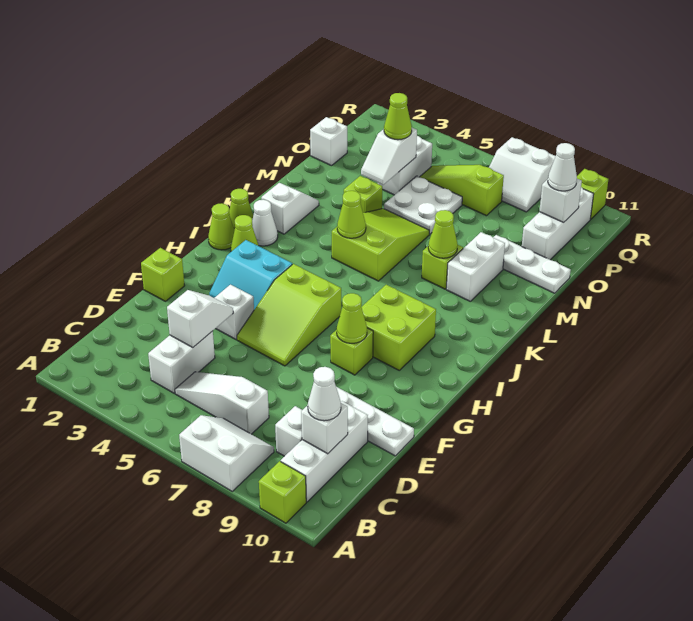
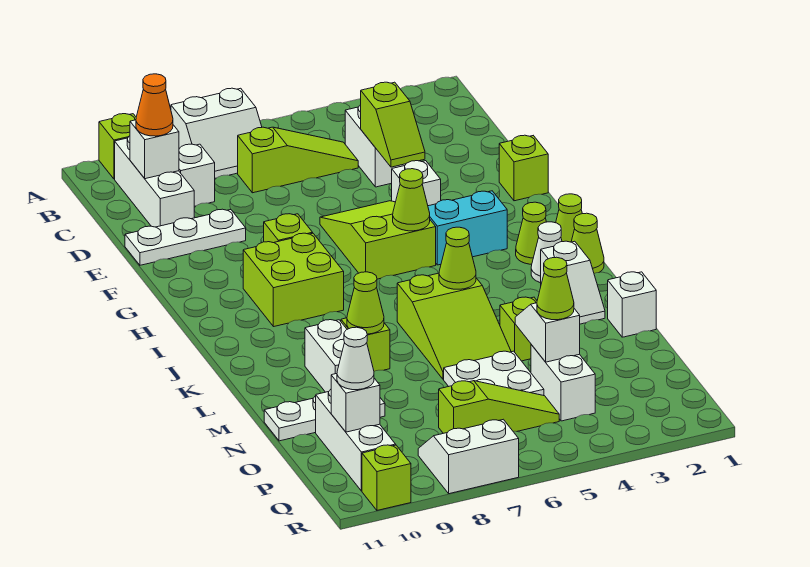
white slope C5:C7 level 1 top 7 -> lime slope C5:C7 level 1 top 7
white cone C10 level 3 -> orange cone C10 level 3
white slope D4:E4 level 2 top D -> lime slope D4:E4 level 2 top D
lime cone G8 level 2 -> lime cone H5 level 2
white brick O1 level 1 -> white brick M1 level 1

